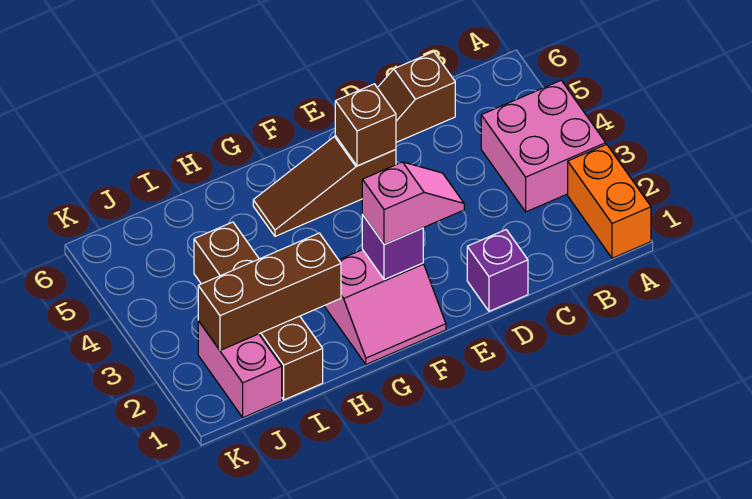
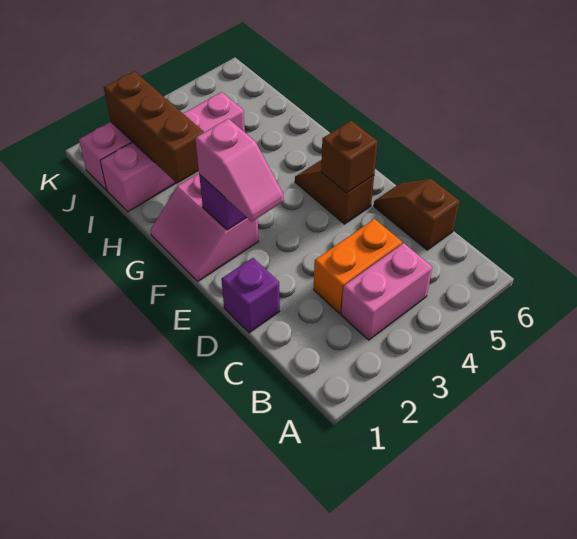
orange brick A1:A2 level 1 -> orange brick C3:C4 level 1
pink brick A3:B4 level 1 -> pink brick B3:B4 level 1
brown slope E5:G5 level 1 top E -> brown slope E5:F5 level 1 top E
brown brick I1:I4 level 1 -> pink brick I1:I4 level 1

